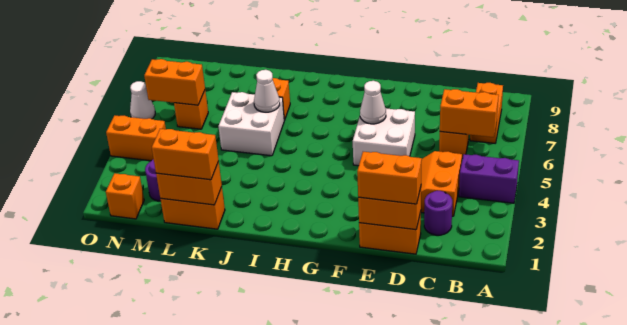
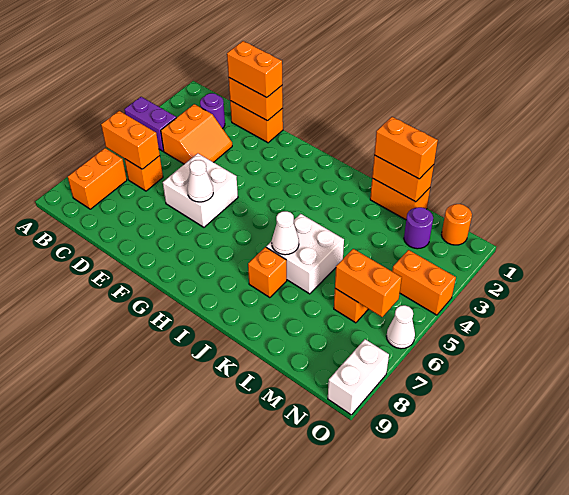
orange brick N1 level 1 -> orange round brick N1 level 1
none -> white brick O8:O9 level 1

